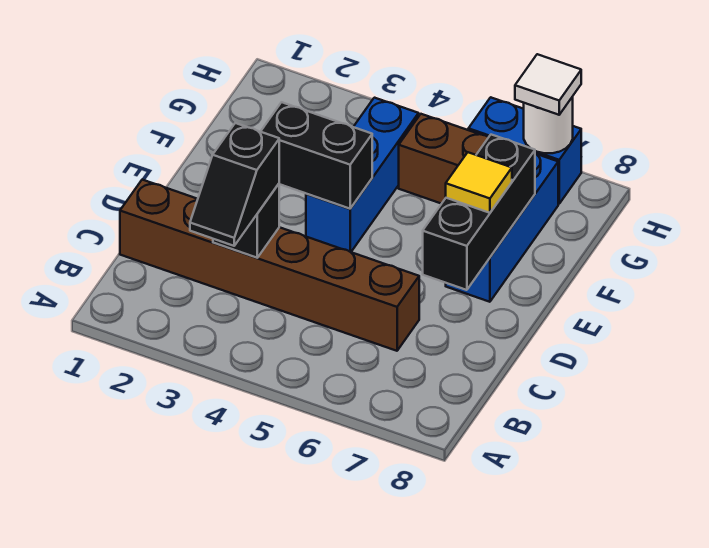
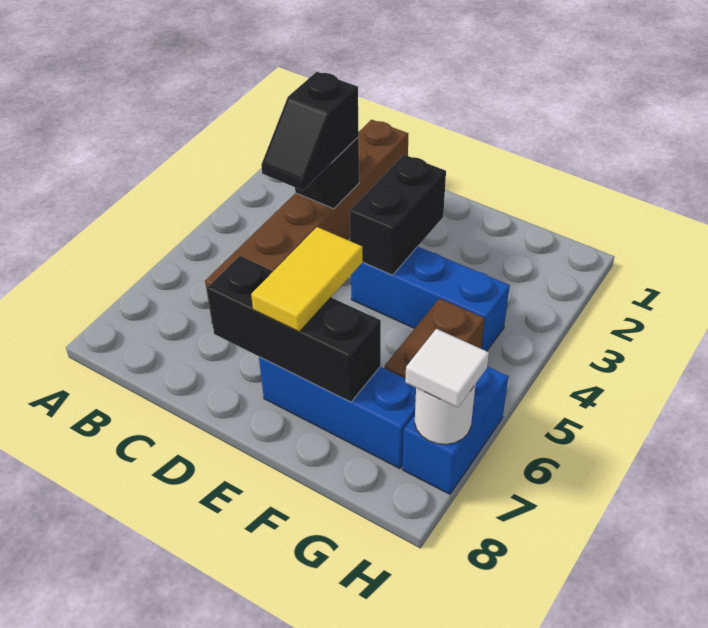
black slope B3:C3 level 3 top C -> black slope C3:C4 level 3 top 3
yellow tile E7 level 3 -> yellow tile E6:E7 level 3

